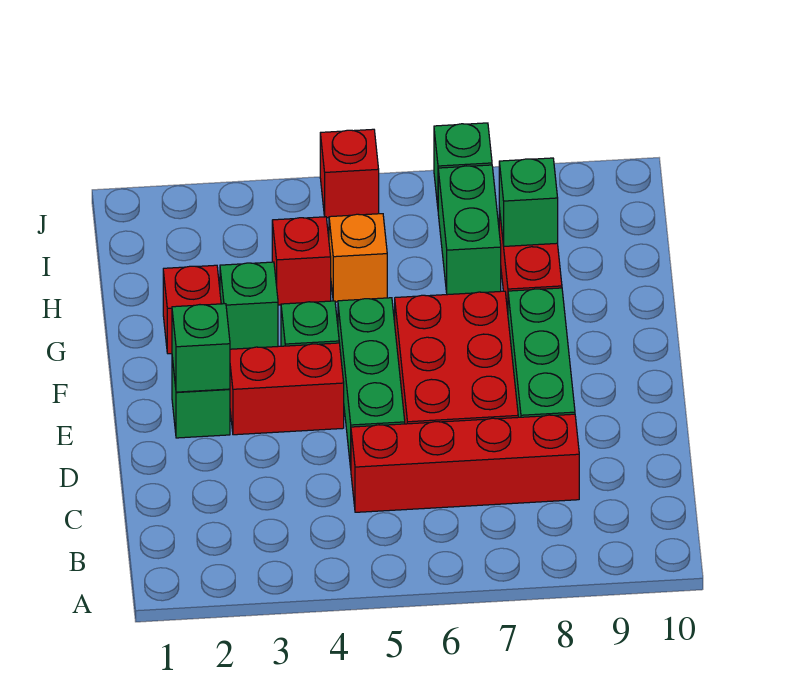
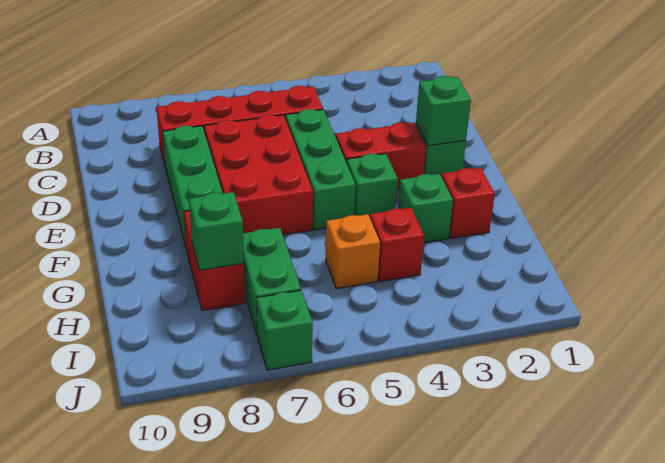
red brick J5 level 1 -> none

